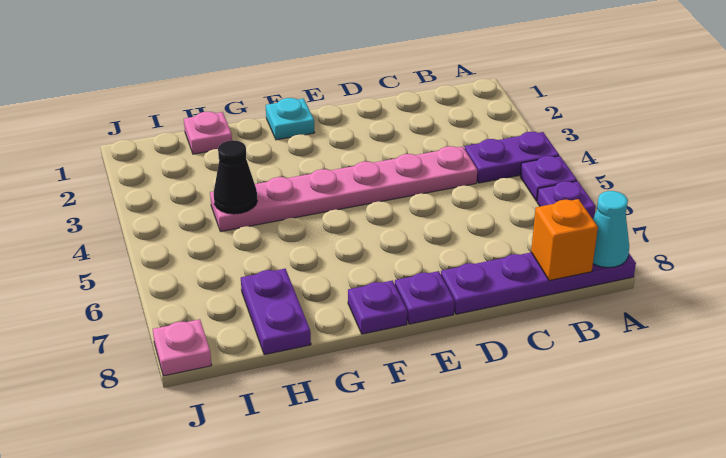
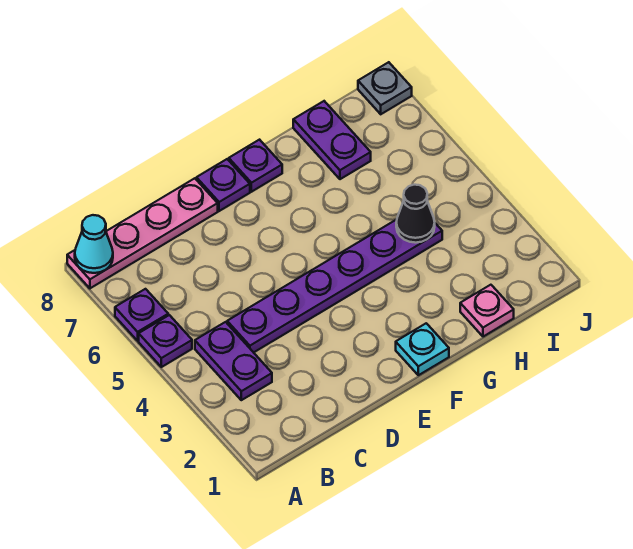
purple plate A4:B4 level 1 -> purple plate B3:B4 level 1
purple plate A8:D8 level 1 -> pink plate A8:D8 level 1
orange brick B8 level 2 -> none
pink plate C4:H4 level 1 -> purple plate C4:H4 level 1
pink plate J8 level 1 -> grey plate J8 level 1

